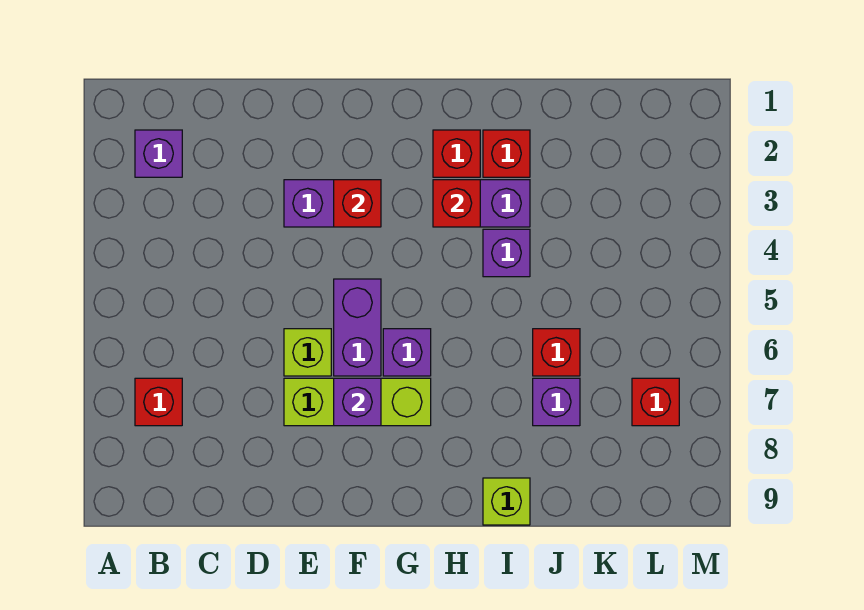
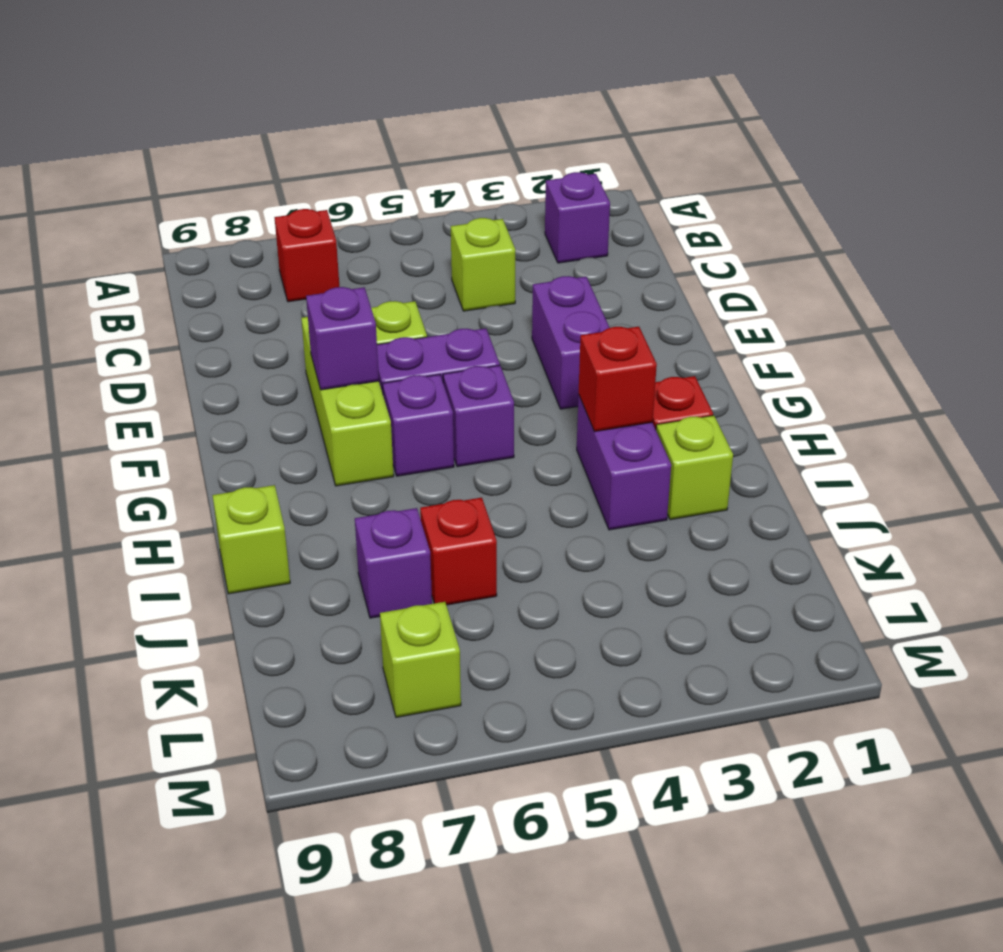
none -> lime brick C4 level 1
red brick F3 level 2 -> none
red brick I2 level 1 -> lime brick I2 level 1
purple brick I4 level 1 -> purple brick G5 level 1
red brick L7 level 1 -> lime brick L7 level 1

